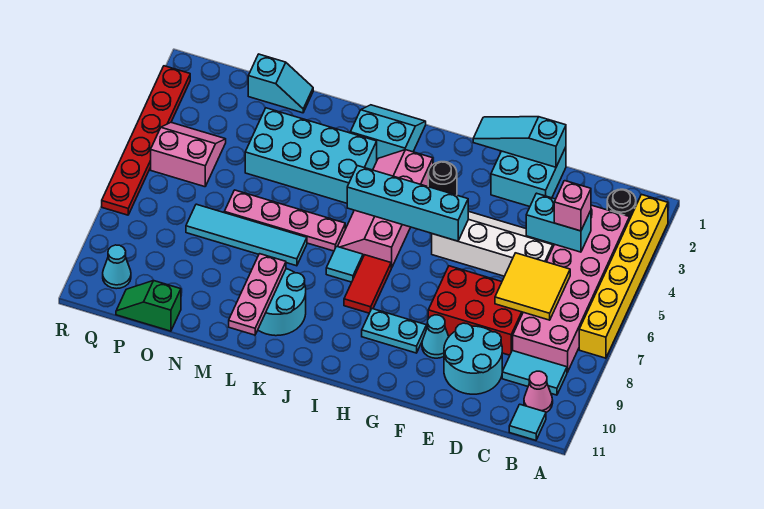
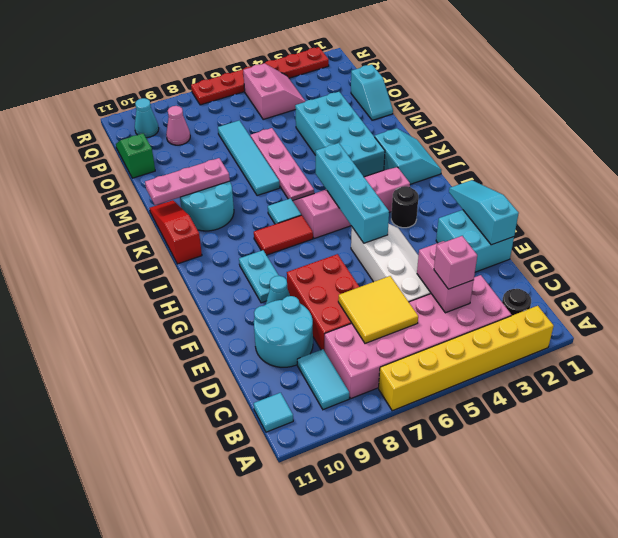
pink cone B10 level 1 -> pink cone P9 level 1
cyan brick C4:D4 level 2 -> pink brick C4:D4 level 2
none -> red slope J11:L11 level 1 top J

